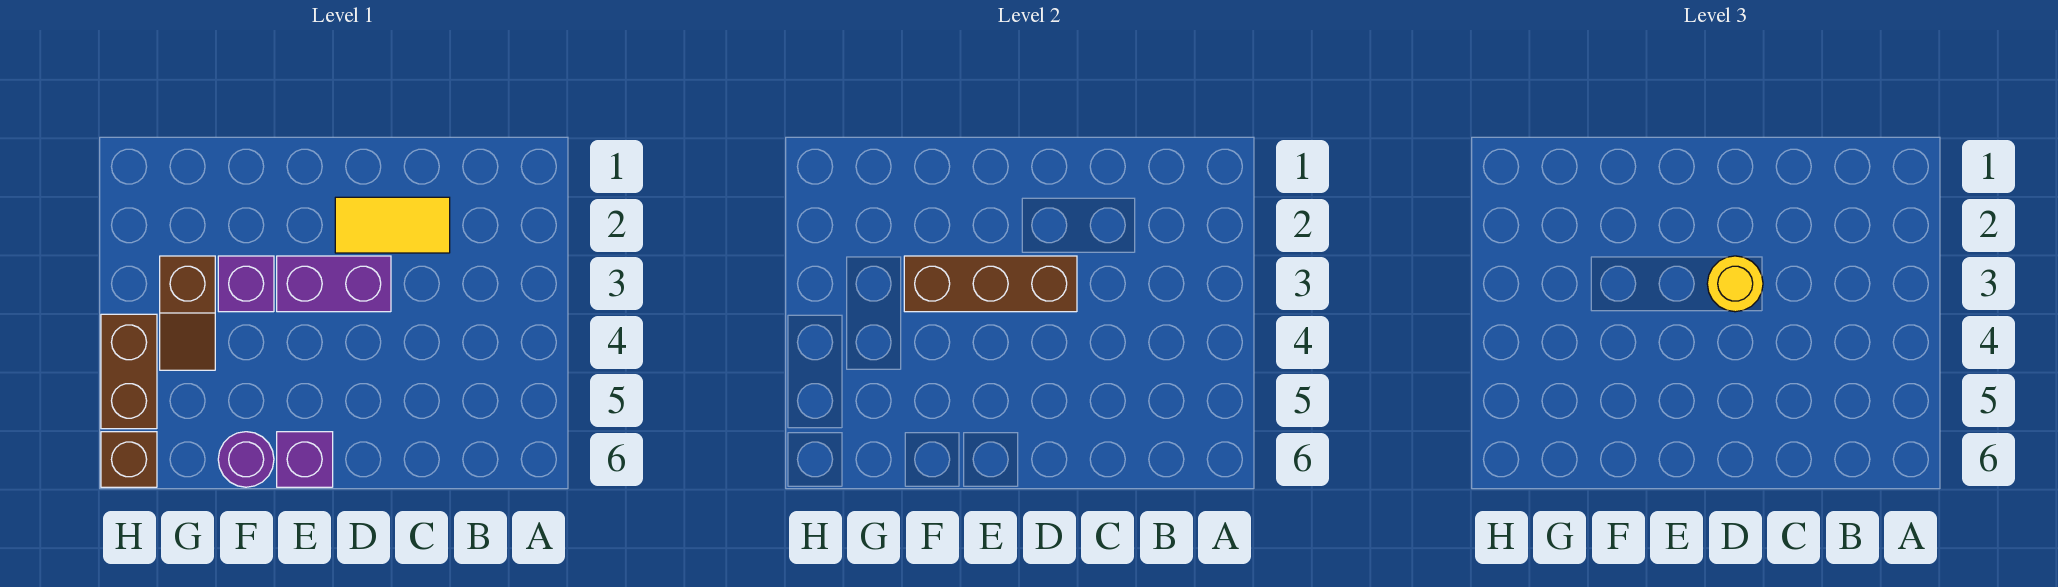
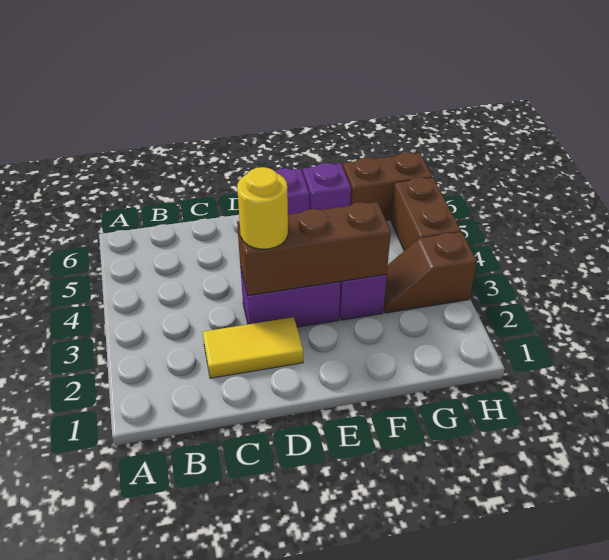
purple round brick F6 level 1 -> purple brick F6 level 1
brown slope G3:G4 level 1 top 3 -> brown slope G3:H3 level 1 top H
brown brick H6 level 1 -> brown brick G6:H6 level 1

